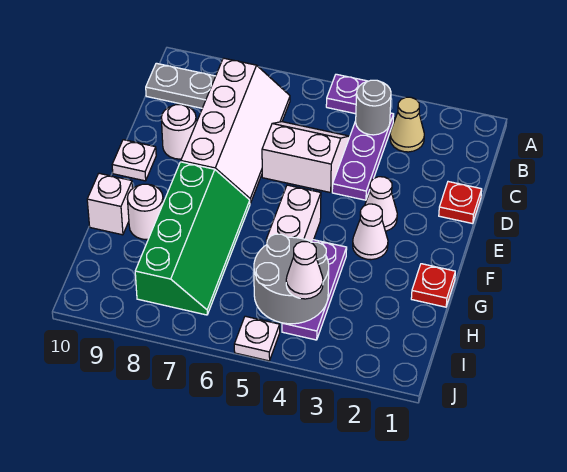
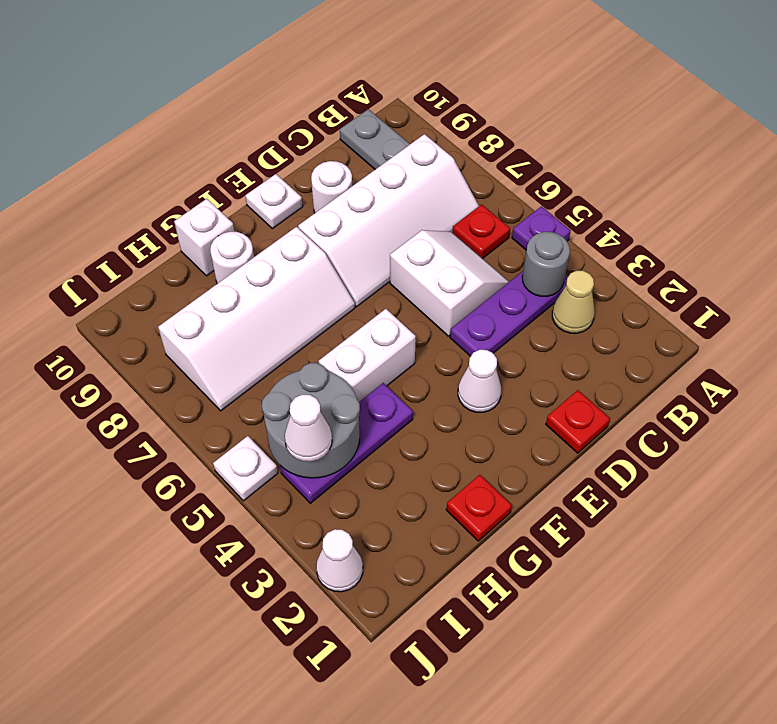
none -> red plate B6 level 1
white cone F3 level 1 -> white cone J2 level 1
green slope F7:I8 level 1 top 8 -> white slope F7:I8 level 1 top 8

